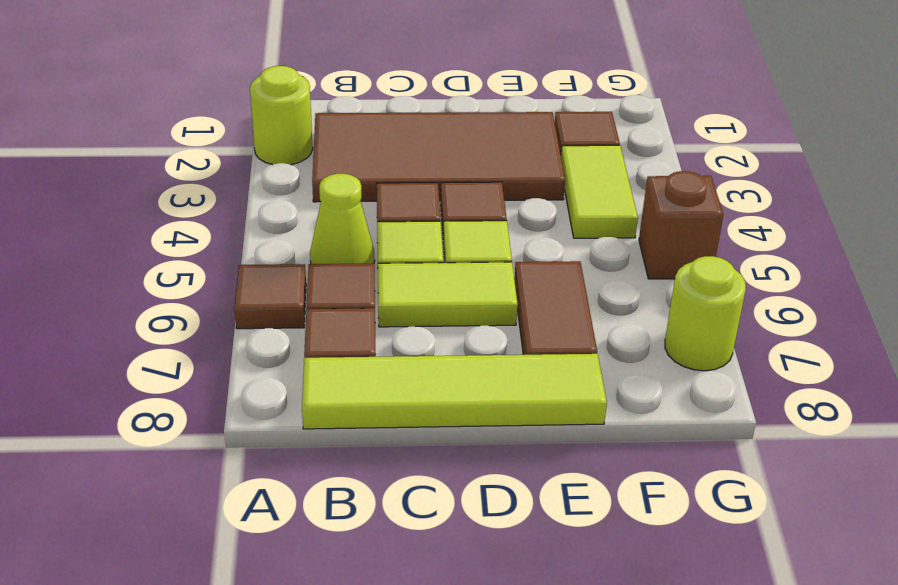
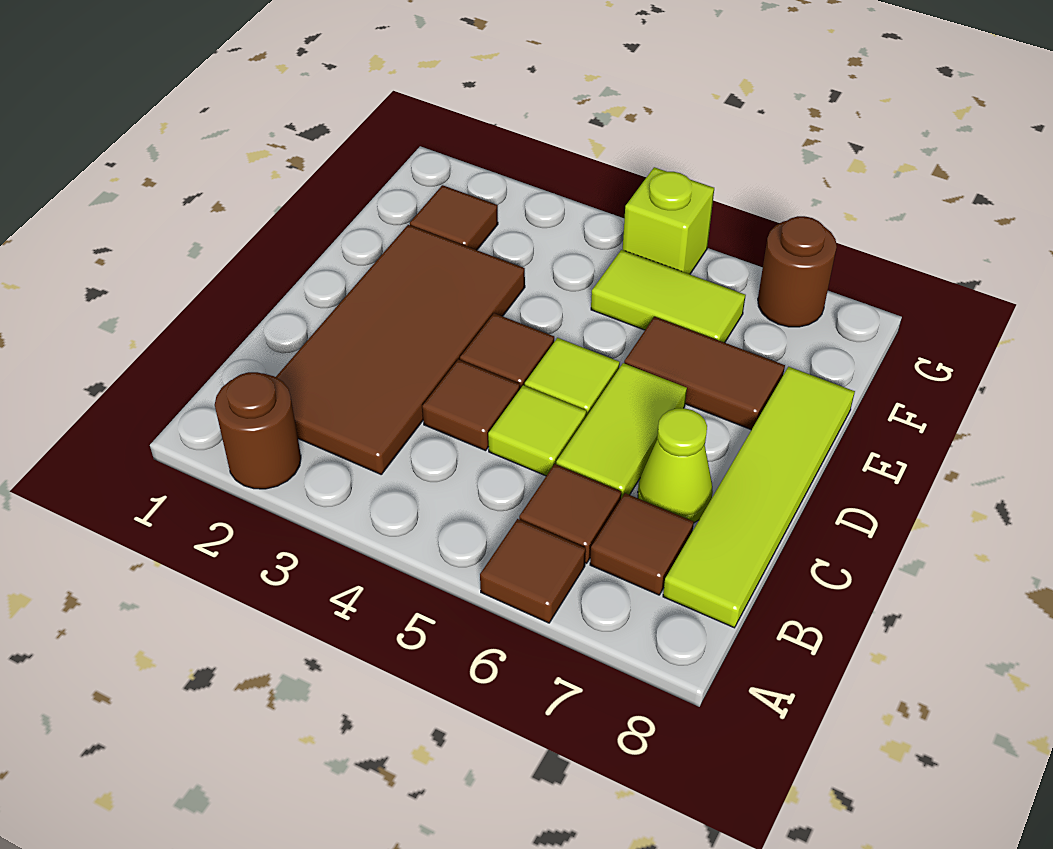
lime round brick A2 level 1 -> brown round brick A2 level 1
lime cone B5 level 1 -> lime cone C7 level 1
lime tile F3:F4 level 1 -> lime tile F5:F6 level 1
brown brick G5 level 1 -> lime brick G5 level 1
lime round brick G7 level 1 -> brown round brick G7 level 1

